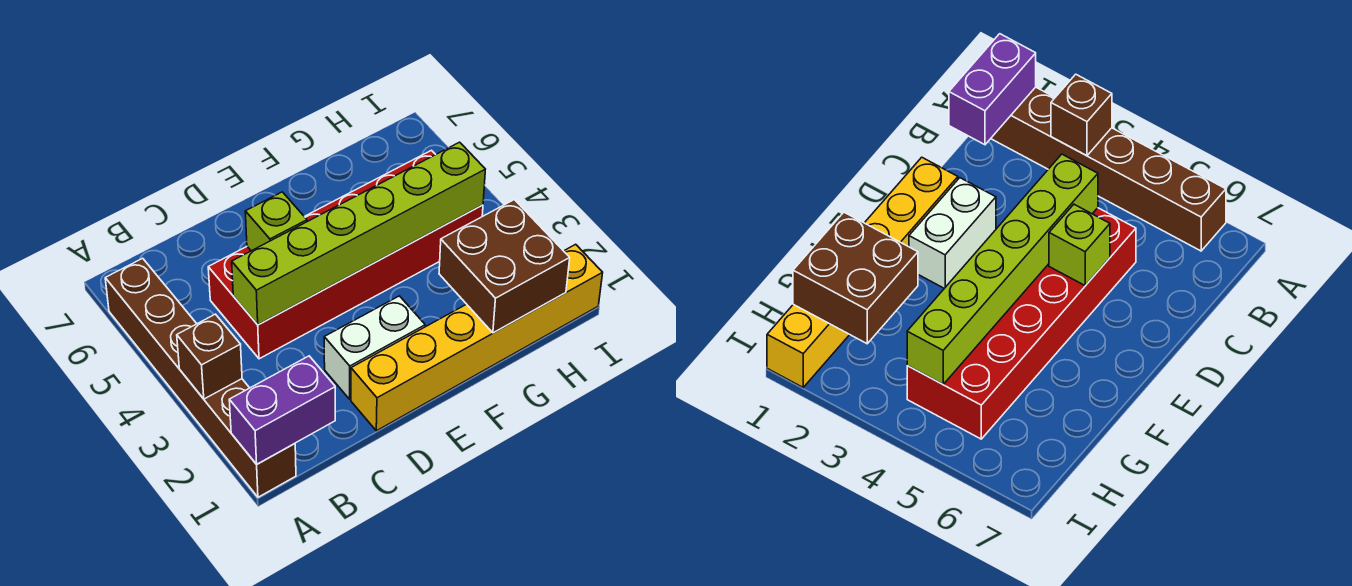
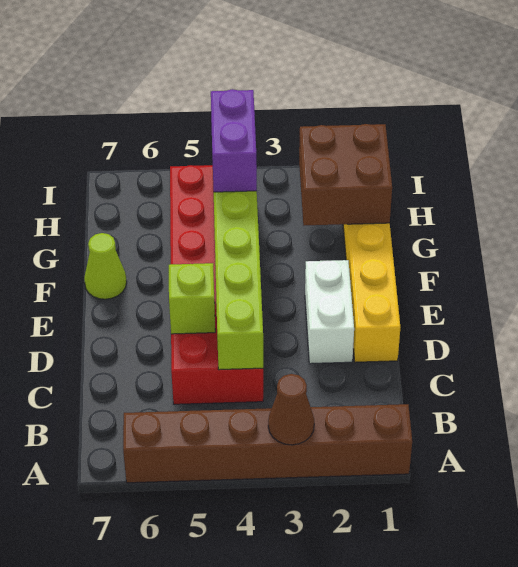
purple brick A1:B1 level 2 -> purple brick G4:H4 level 3
brown brick A3 level 2 -> brown cone A3 level 2
none -> lime cone F7 level 1

